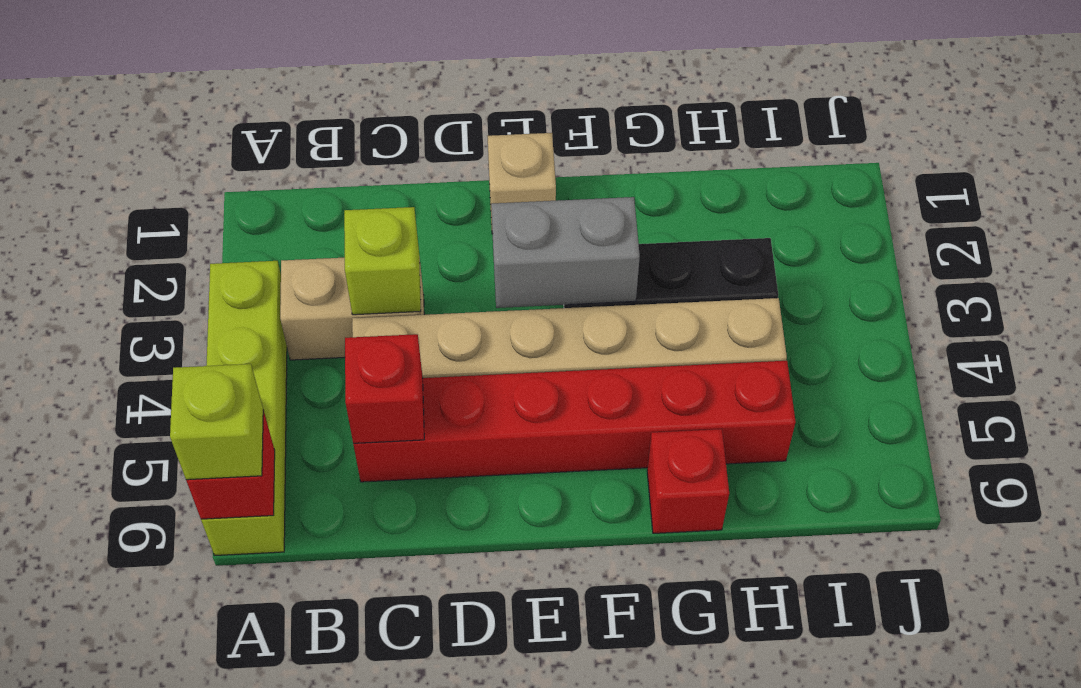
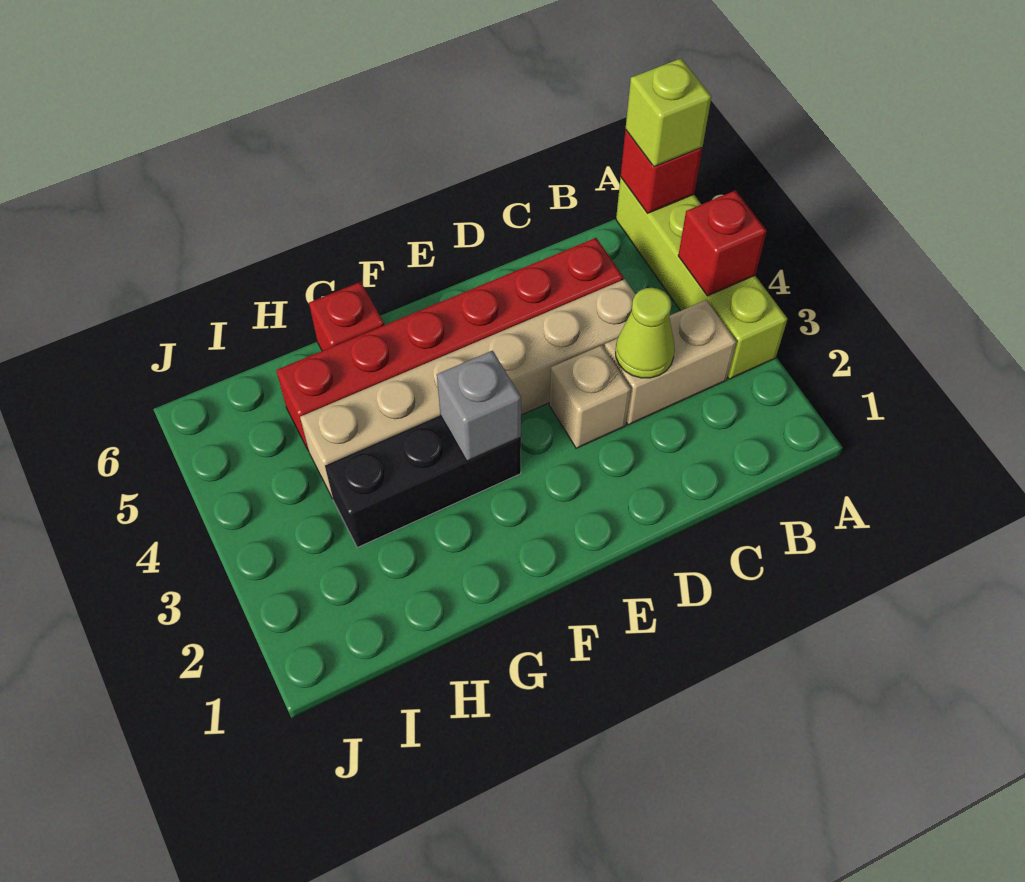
lime brick C3 level 2 -> lime cone C3 level 2
red brick C5 level 2 -> red brick A4 level 2
tan brick E1 level 1 -> tan brick D3 level 1
grey brick E3:F3 level 2 -> grey brick F3 level 2

